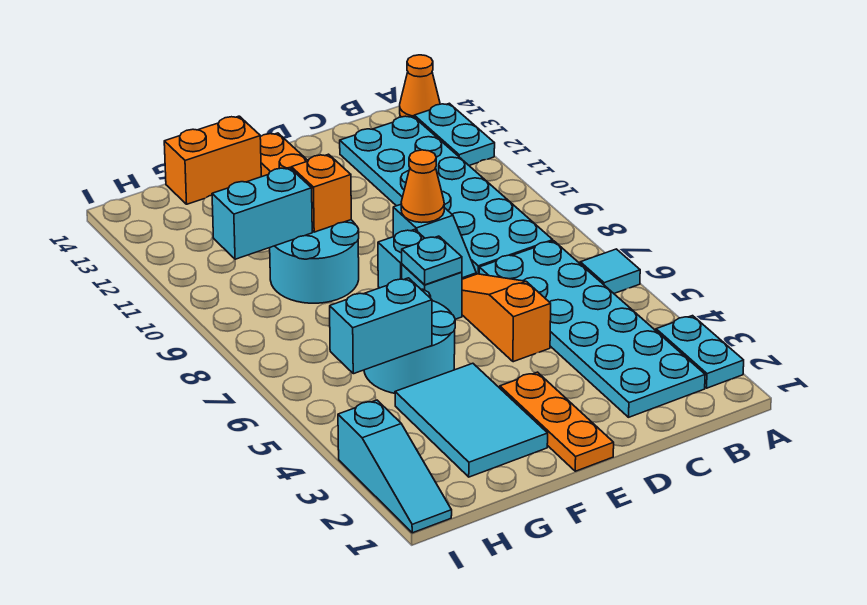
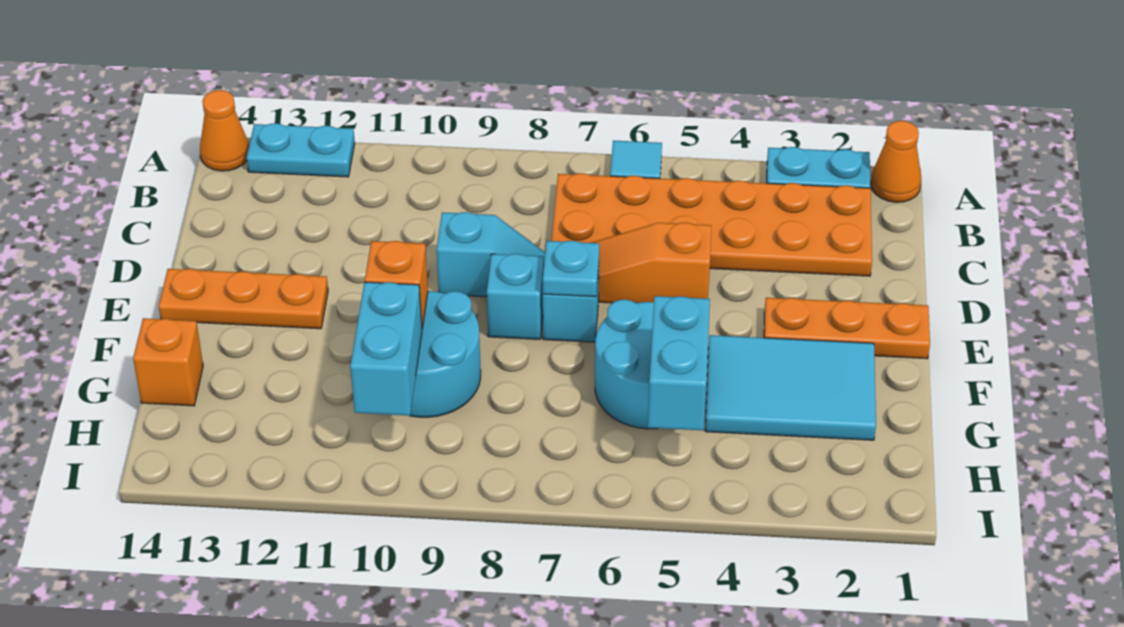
cyan plate B2:C7 level 1 -> orange plate B2:C7 level 1
cyan plate B8:C13 level 1 -> none
orange cone D9 level 2 -> orange cone A1 level 1
orange brick F14:G14 level 1 -> orange brick G14 level 1
cyan slope I1:I3 level 1 top 3 -> none

